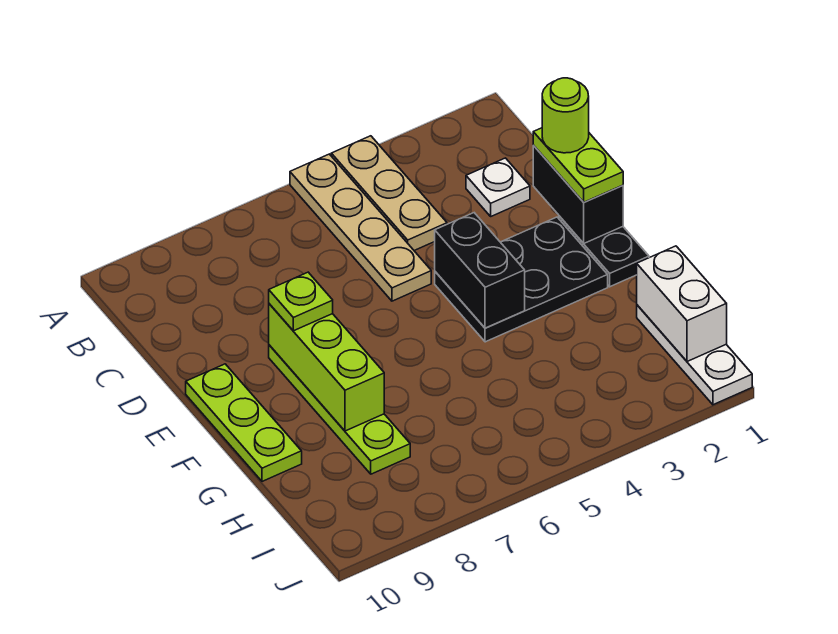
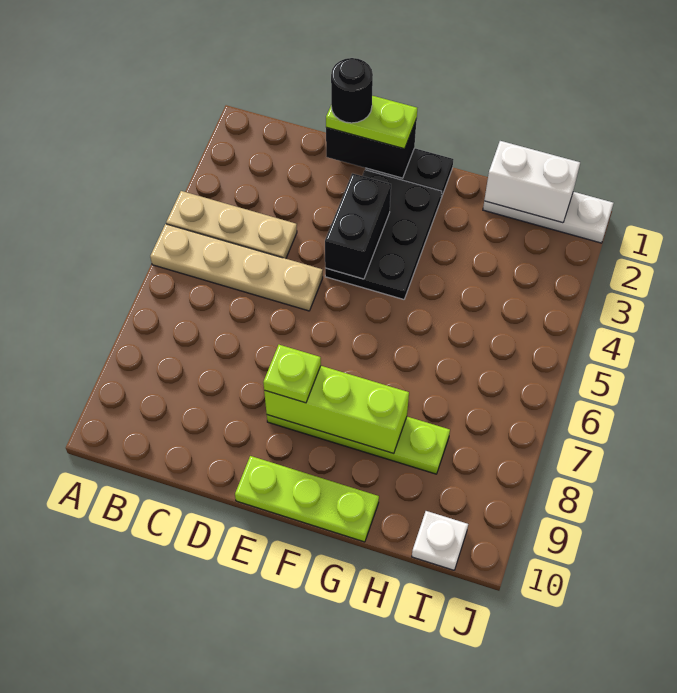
white plate C2 level 1 -> white plate I10 level 1
lime round brick D1 level 4 -> black round brick D1 level 4
black brick E4:F4 level 2 -> black brick E3:E4 level 2

